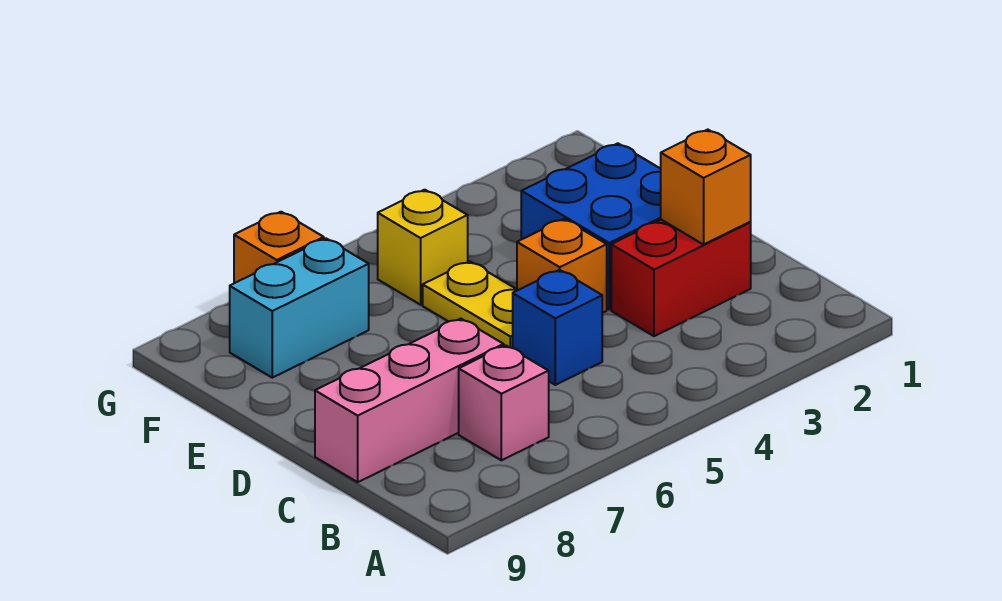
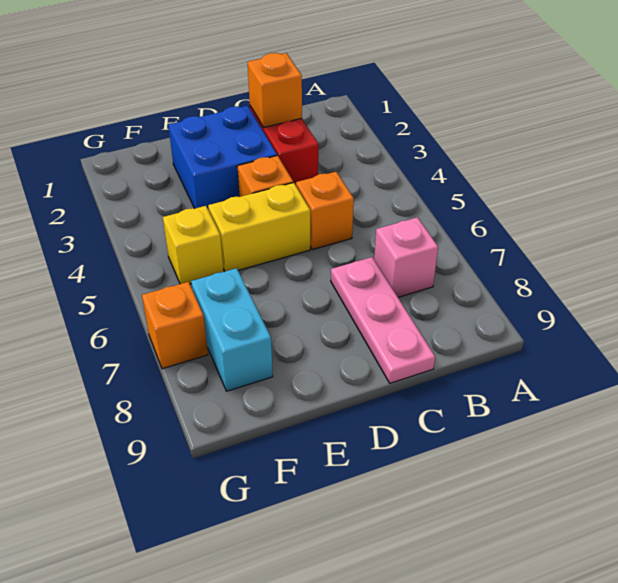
blue brick C5 level 1 -> orange brick C5 level 1
pink brick C7:C9 level 1 -> pink plate C7:C9 level 1
yellow plate D5:E5 level 1 -> yellow brick D5:E5 level 1

